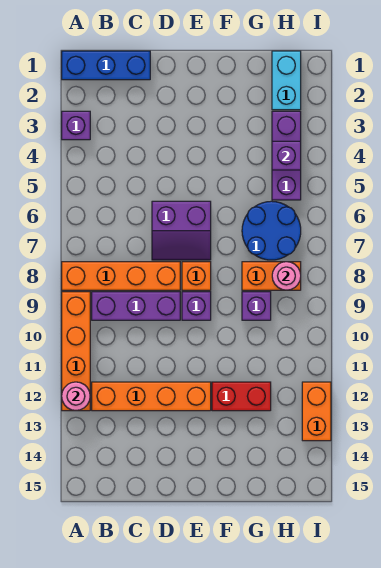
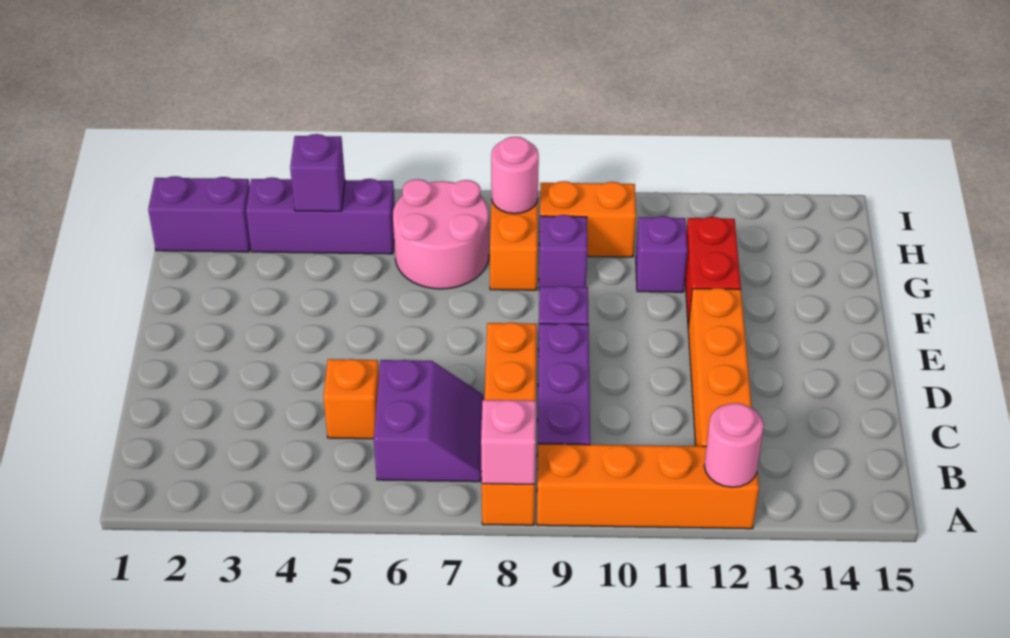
blue brick A1:C1 level 1 -> none
purple brick A3 level 1 -> purple brick G11 level 1
none -> pink brick A8 level 2
purple slope D6:E7 level 1 top 6 -> purple slope B6:C7 level 1 top 6
orange brick E8 level 1 -> orange brick C5 level 1
blue round brick G6:H7 level 1 -> pink round brick G6:H7 level 1
cyan brick H1:H2 level 1 -> purple brick H1:H2 level 1
orange brick I12:I13 level 1 -> orange brick H9:H10 level 1

